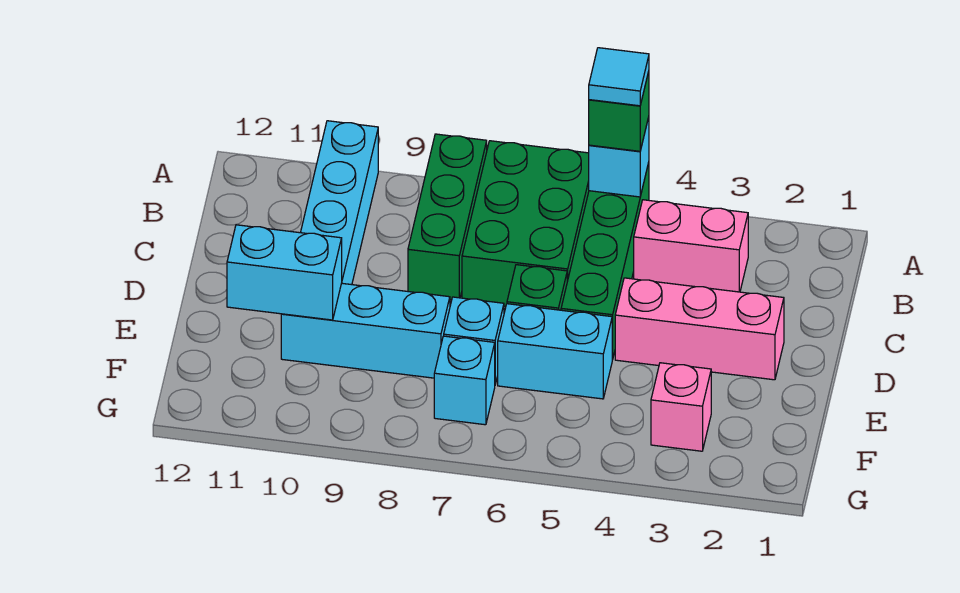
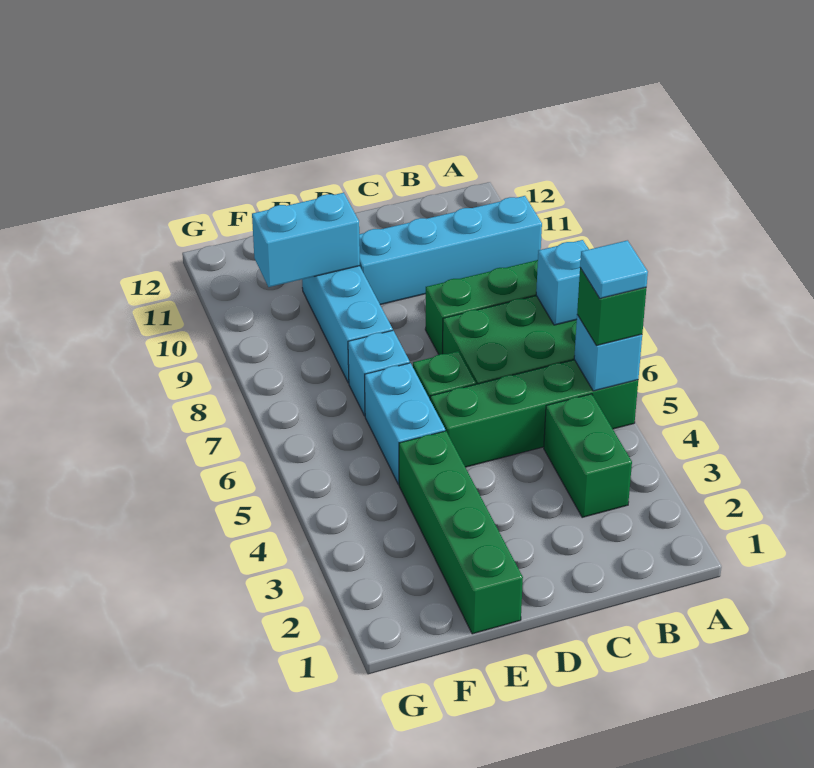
pink brick B3:B4 level 1 -> green brick B3:B4 level 1
pink brick D2:D4 level 1 -> none
none -> green brick E1:E4 level 1
cyan brick E10:E11 level 2 -> cyan brick E10:F10 level 2
pink brick F3 level 1 -> none
cyan brick F7 level 1 -> cyan brick A7 level 2

